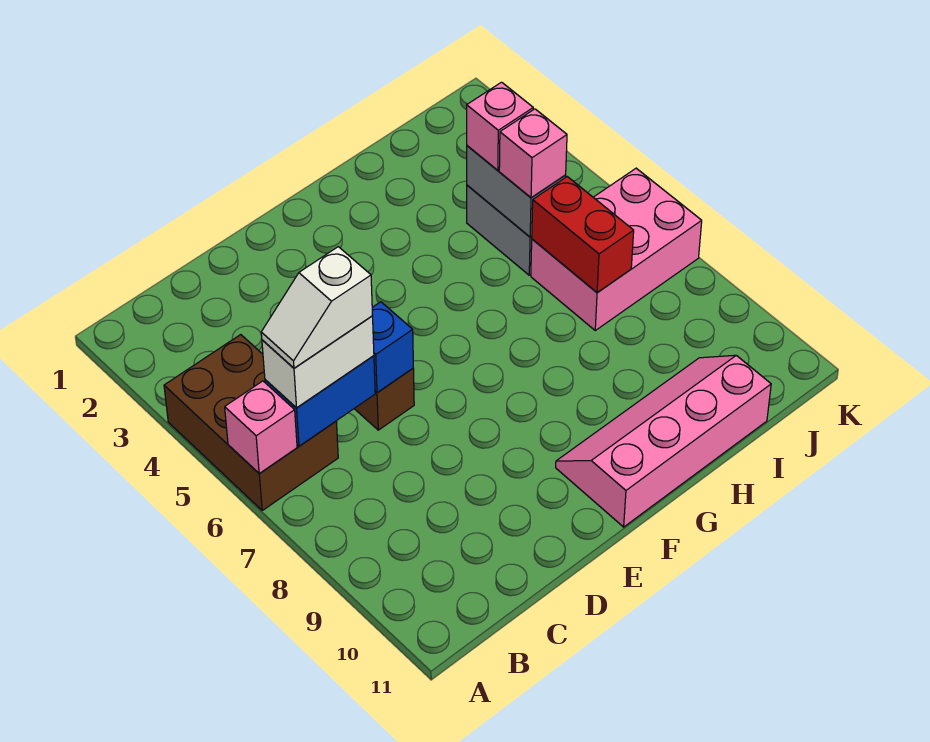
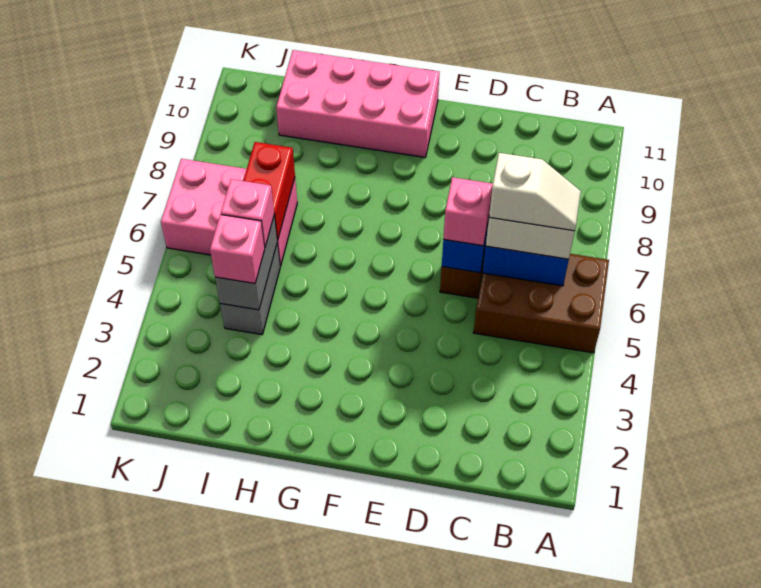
brown brick A4:B6 level 1 -> brown brick A5:C6 level 1
pink brick A6 level 2 -> pink brick D6 level 3
pink slope F10:I11 level 1 top 11 -> pink brick F10:I11 level 1

